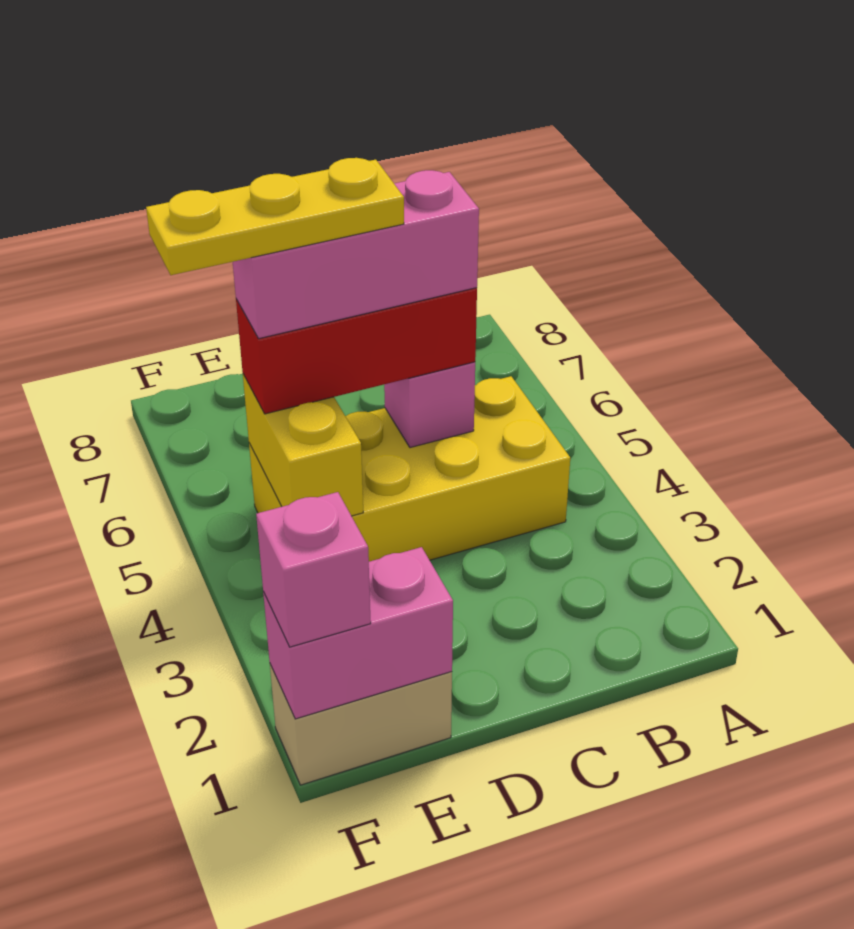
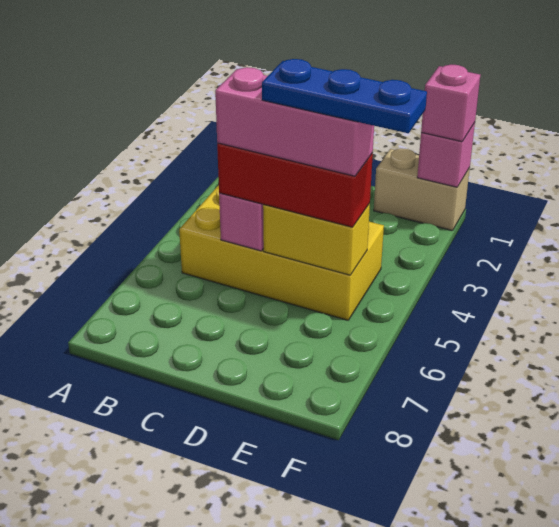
yellow plate D5:F5 level 5 -> blue plate D5:F5 level 5
pink brick E1:F1 level 2 -> pink brick F1 level 2
yellow brick E4:E5 level 2 -> yellow brick D5:E5 level 2

